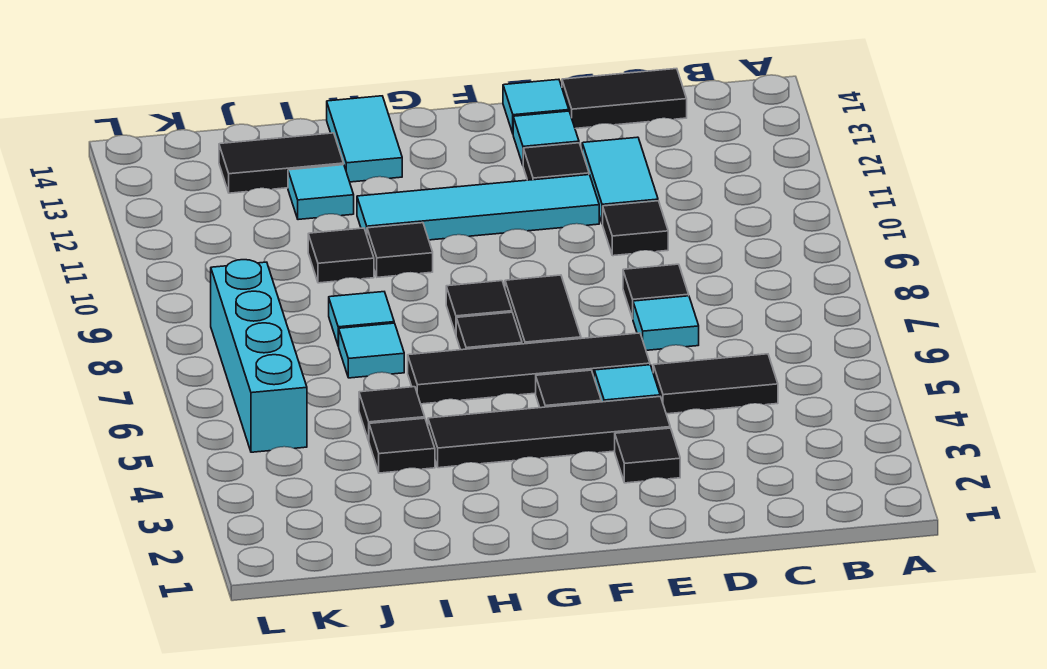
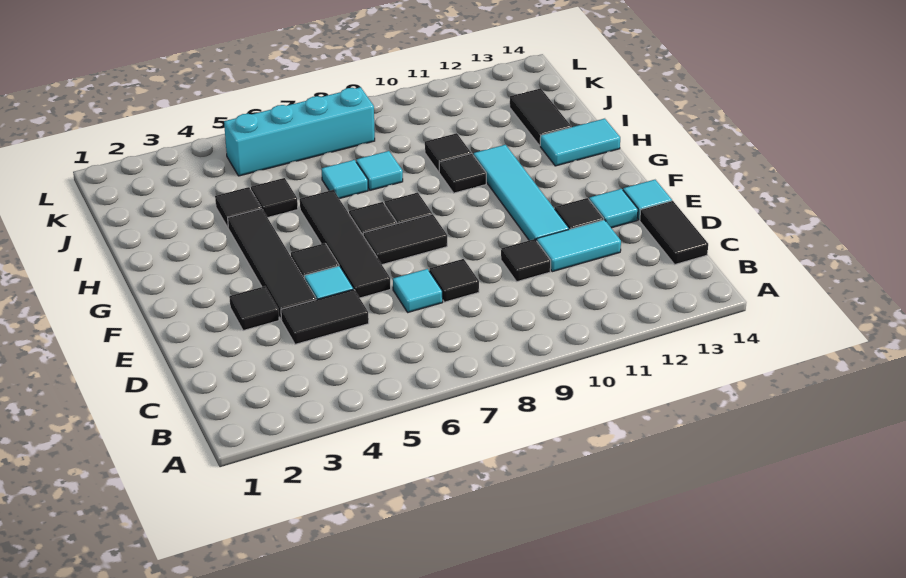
black tile C5:D5 level 1 -> black tile D4:D5 level 1
cyan tile I12 level 1 -> none

